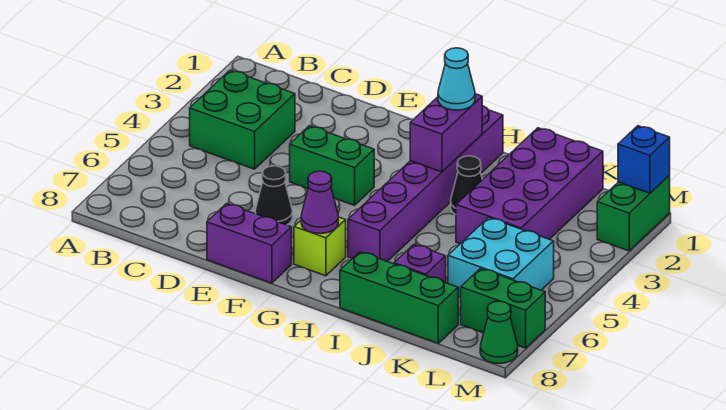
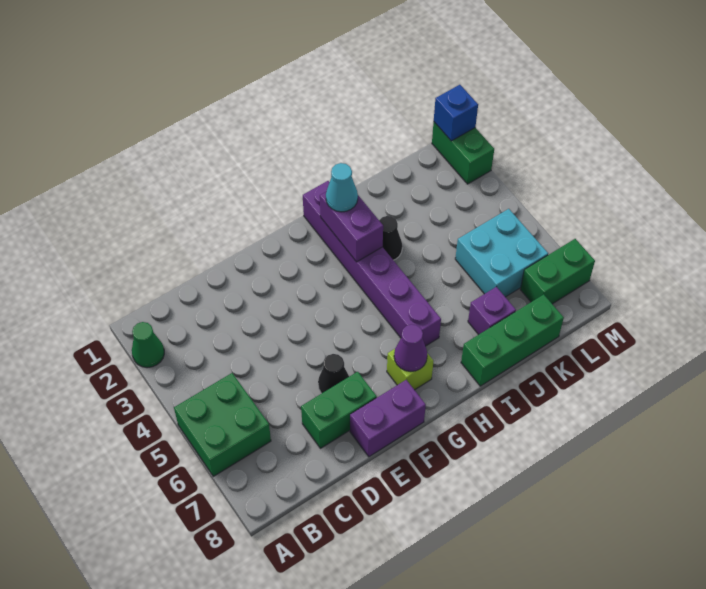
green brick B3:C4 level 1 -> green brick A5:B6 level 1
green brick E4:F4 level 1 -> green brick D7:E7 level 1
purple brick J1:K4 level 1 -> none
green cone M8 level 1 -> green cone A2 level 1

